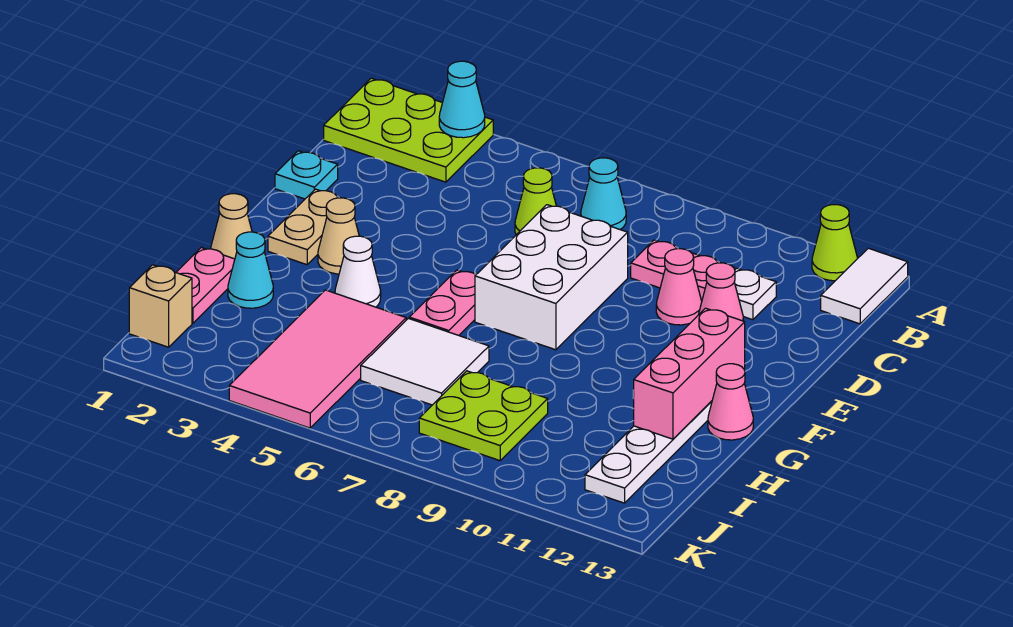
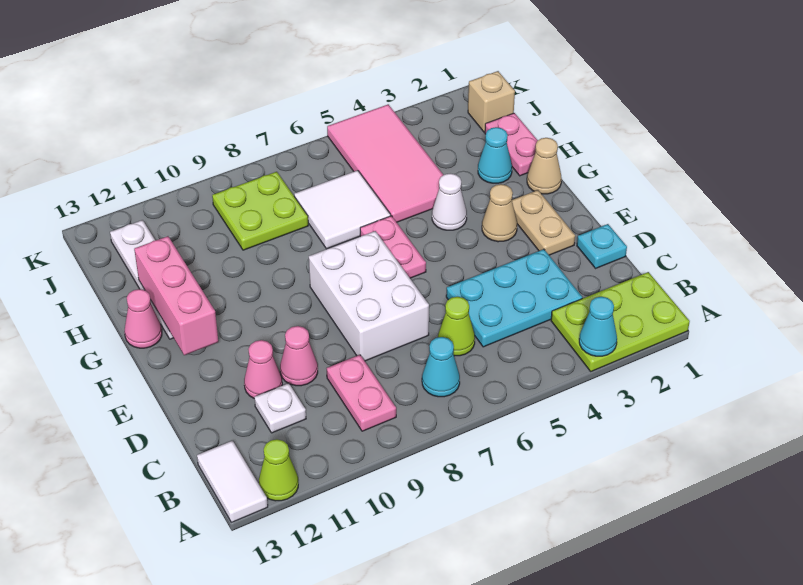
none -> cyan plate C3:D5 level 1
pink plate C9:C10 level 1 -> pink plate B9:C9 level 1

